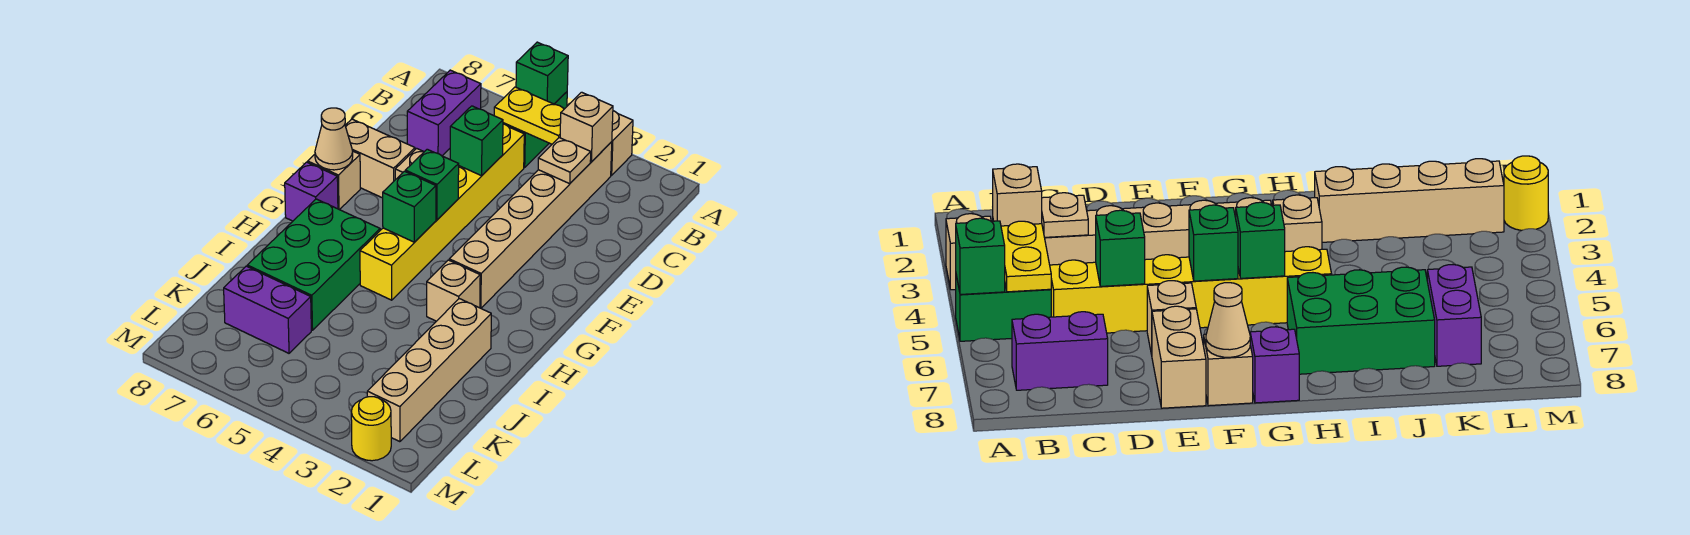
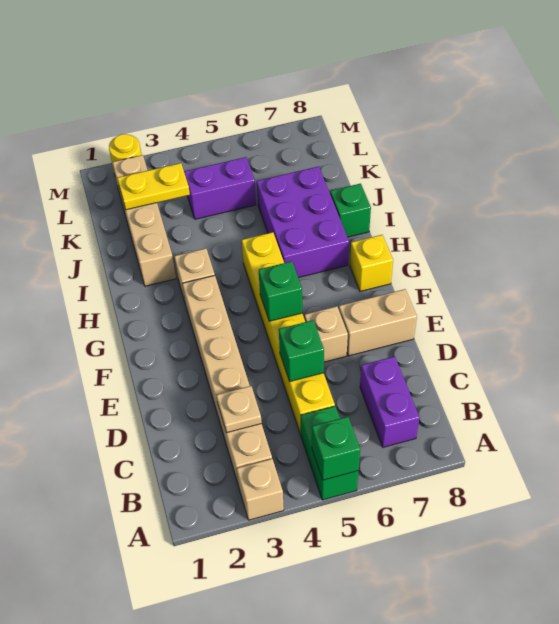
tan brick B3 level 2 -> none
yellow plate B4:B5 level 2 -> yellow plate K2:K3 level 2
tan brick F8 level 1 -> none
tan cone F8 level 2 -> none
green brick G5 level 2 -> green brick I8 level 1
purple brick G8 level 1 -> yellow brick G8 level 1
green brick H6:J7 level 1 -> purple brick H6:J7 level 1
purple brick K6:K7 level 1 -> purple brick K4:K5 level 1

